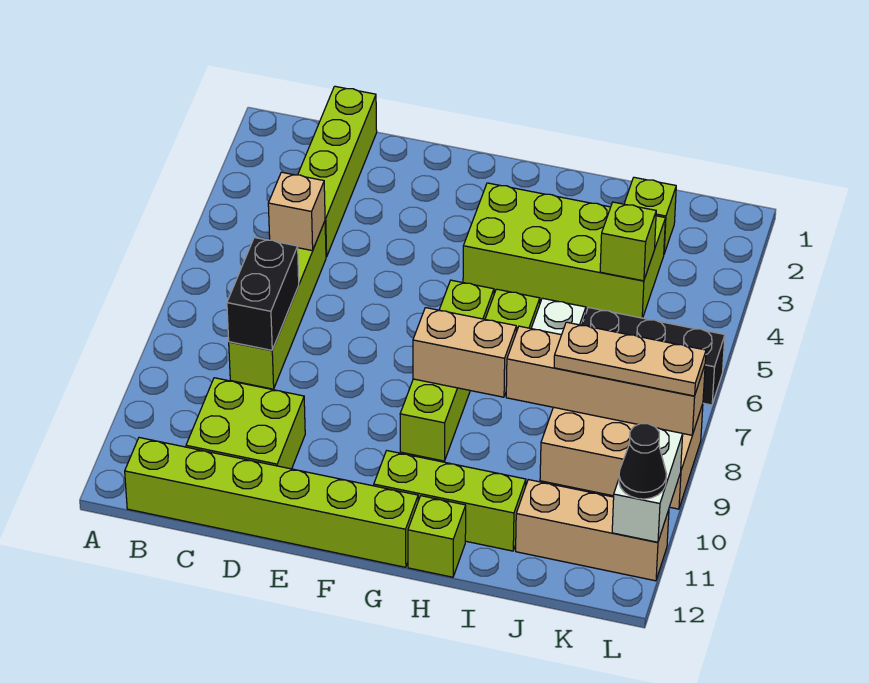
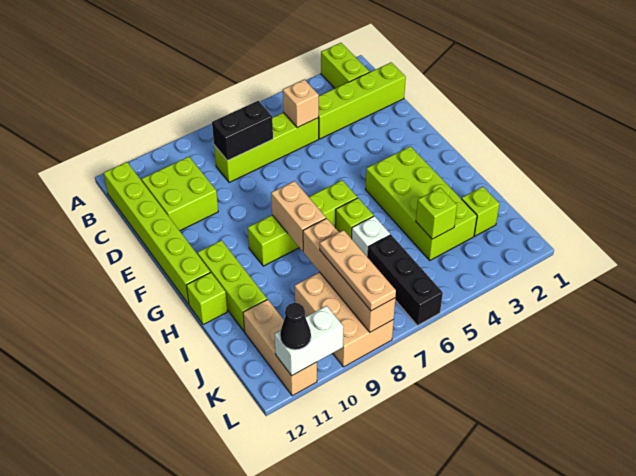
none -> lime brick A2:B2 level 1

